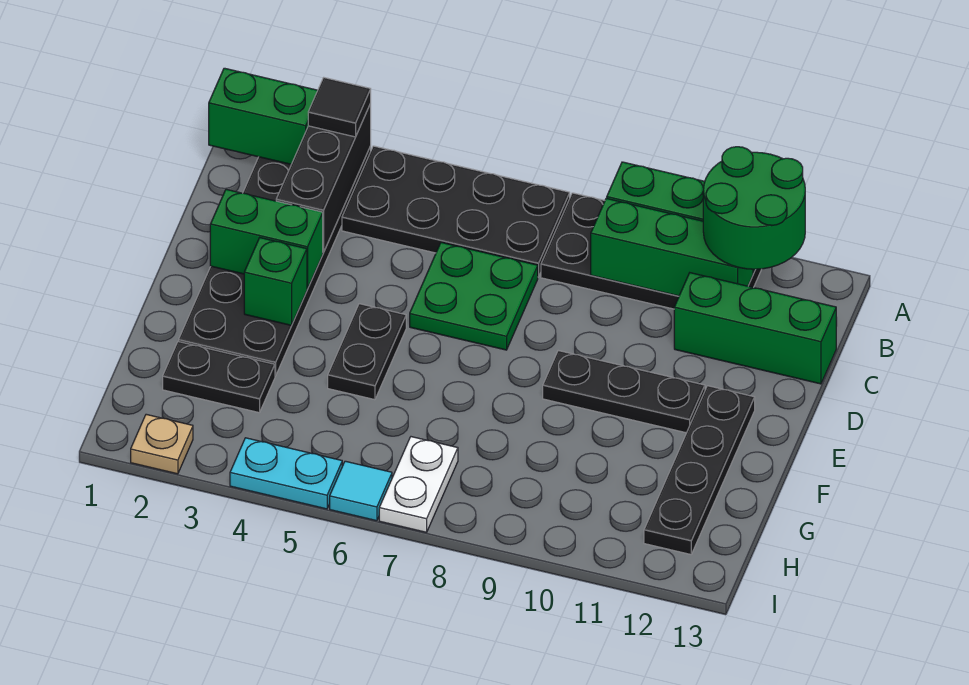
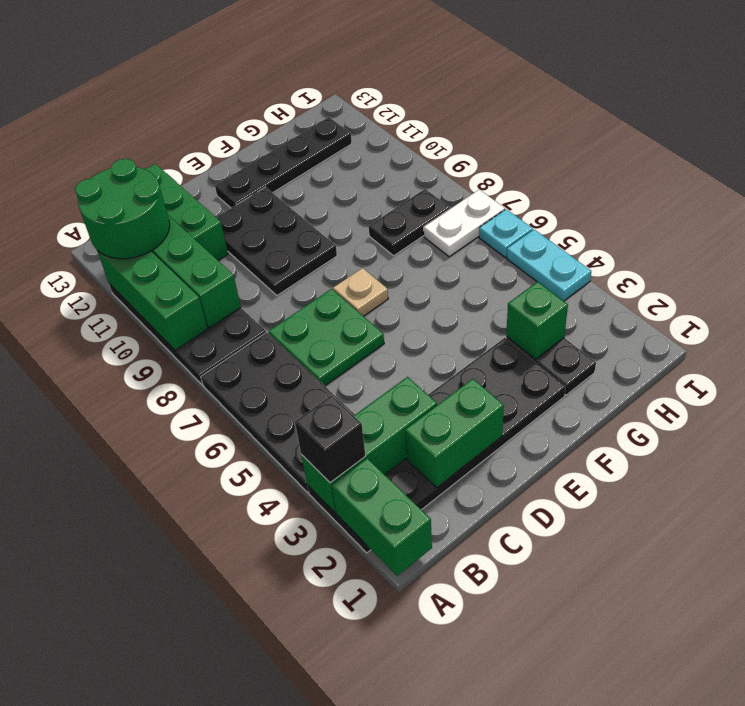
black brick A3:C3 level 2 -> green brick A3:C3 level 2
black tile A3 level 3 -> black brick A3 level 3
green brick D2:D3 level 2 -> green brick C2:D2 level 2
green brick E3 level 2 -> green brick G3 level 2
black plate E5:F5 level 1 -> black plate G8:H8 level 1
black plate E9:E11 level 1 -> black plate D9:E11 level 1
tan plate I2 level 1 -> tan plate E7 level 1
cyan tile I6 level 1 -> cyan plate I6 level 1

